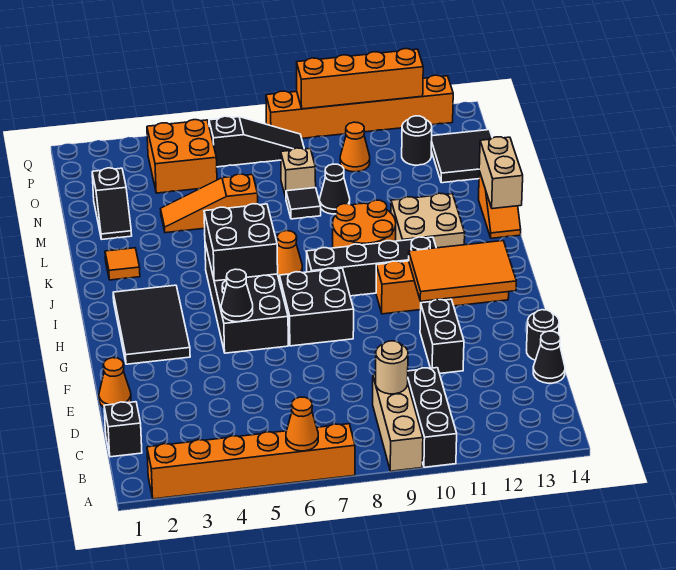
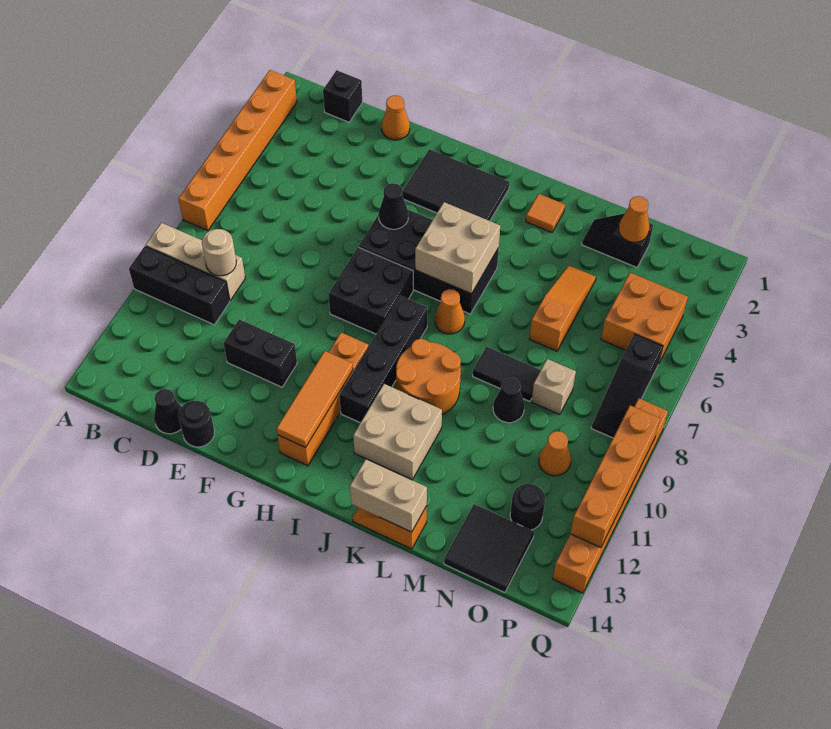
orange cone A6 level 2 -> orange cone N2 level 2
orange tile G11:H13 level 2 -> orange tile H11:H13 level 2
black brick I5:J6 level 2 -> tan brick I5:J6 level 2
black tile M8 level 1 -> black tile L8:M8 level 1

